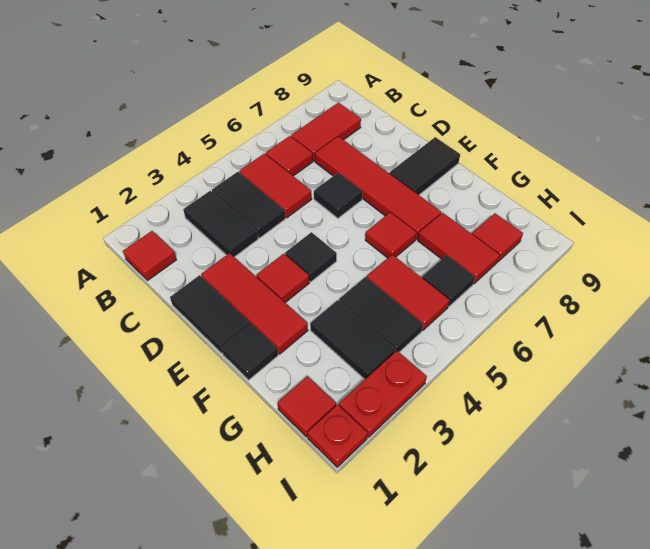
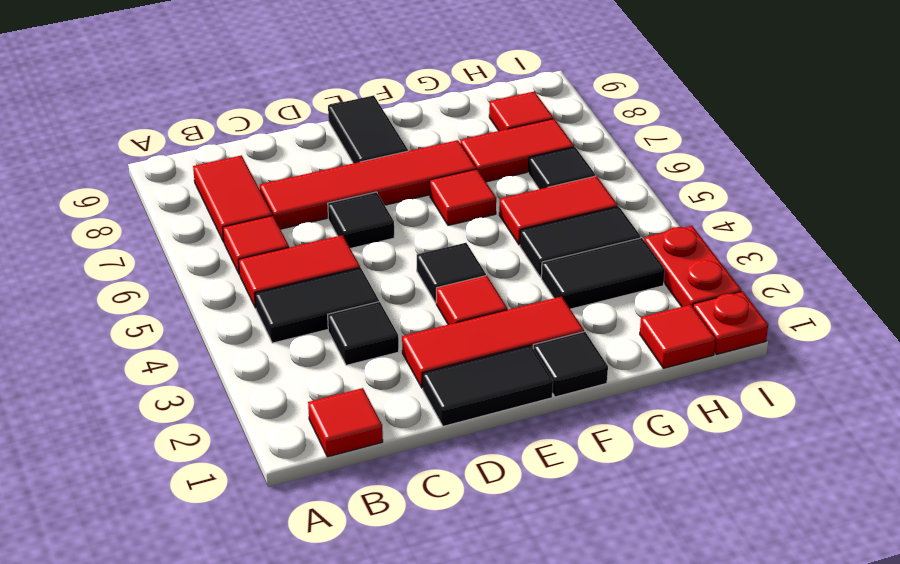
black tile B3:C3 level 1 -> black tile C3 level 1

